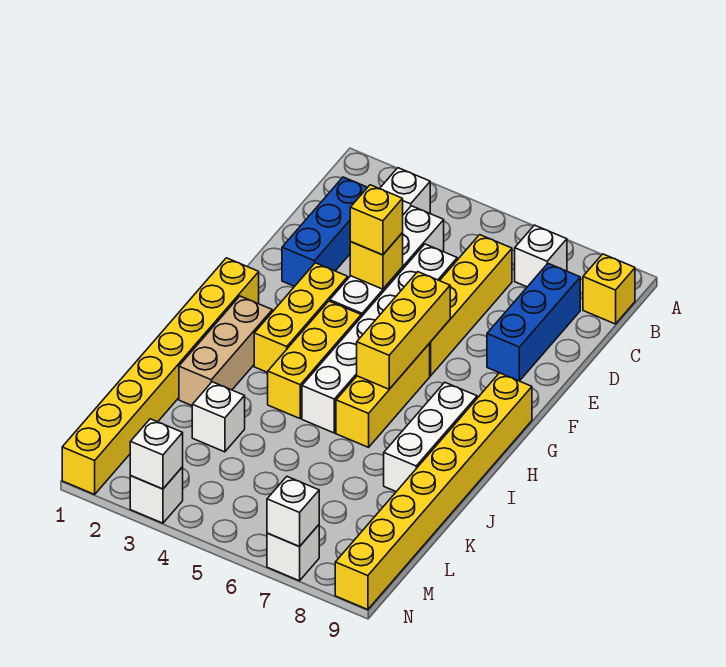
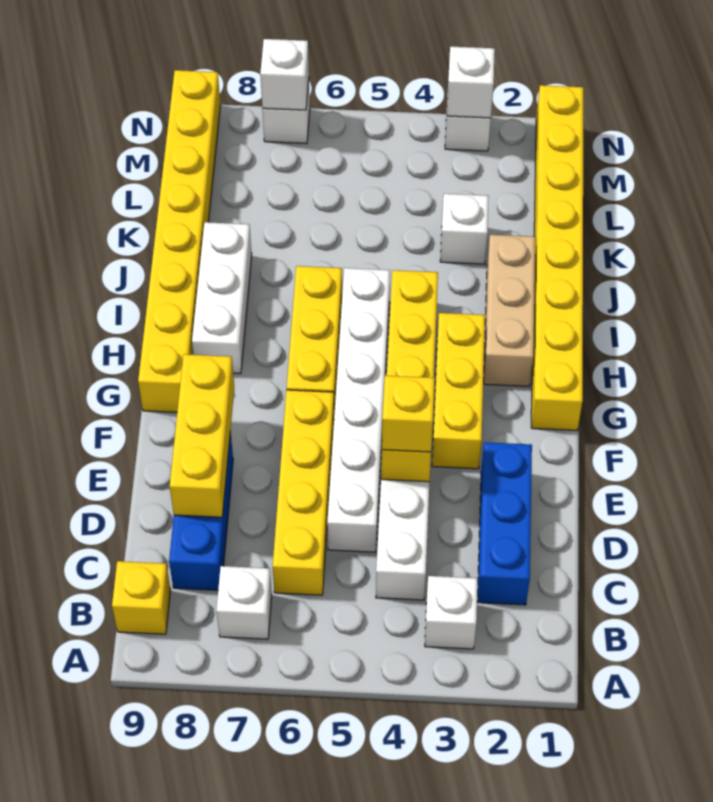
yellow brick F6:H6 level 2 -> yellow brick D8:F8 level 2

